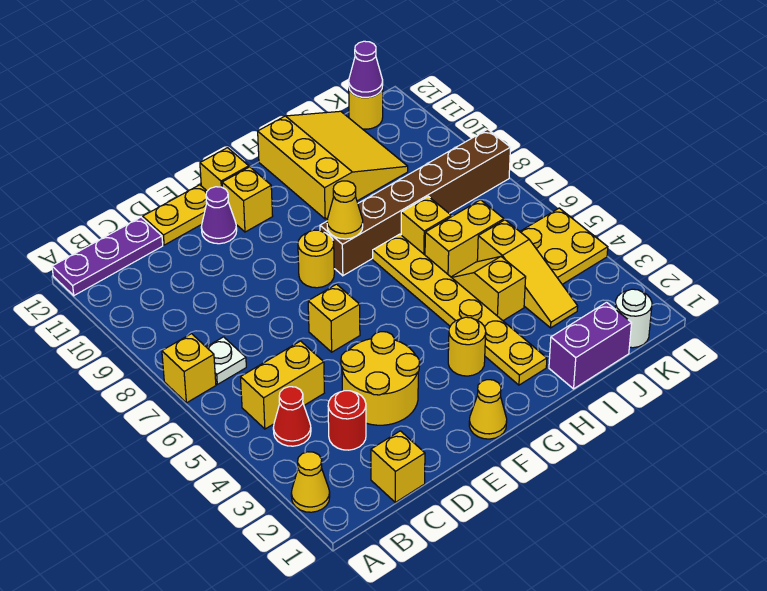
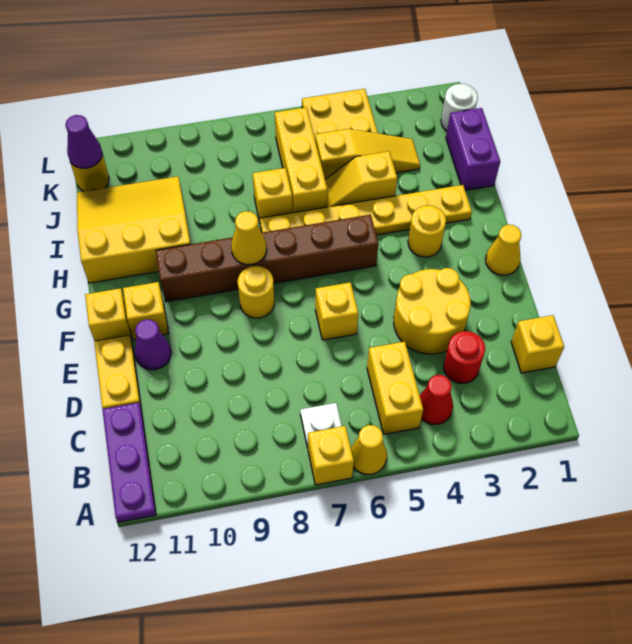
yellow cone A2 level 1 -> yellow cone A6 level 1
brown brick G8:L8 level 1 -> brown brick G5:G10 level 1
yellow brick I6:J6 level 1 -> yellow brick I6:K6 level 1

